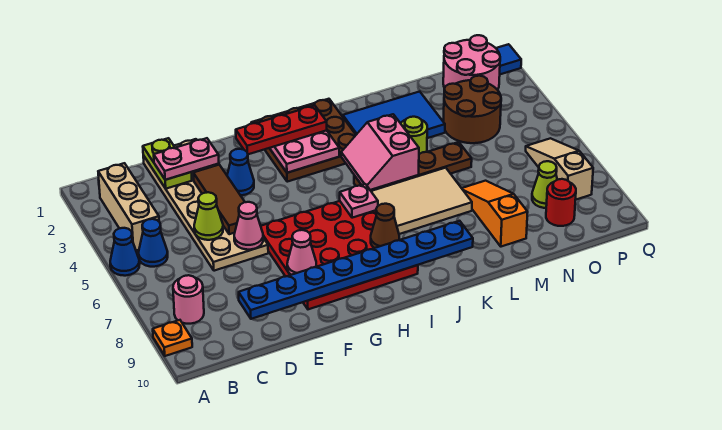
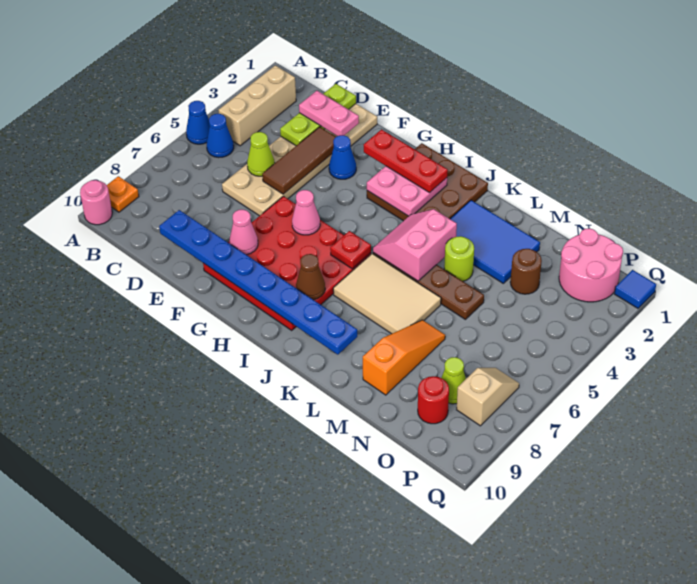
pink round brick B8 level 1 -> pink round brick A10 level 1
lime plate D1:D2 level 2 -> lime plate D1:D3 level 2
pink cone E6 level 2 -> pink cone G6 level 2
pink plate I6 level 2 -> red plate I6 level 2
brown round brick N3:O4 level 1 -> brown round brick N3 level 1
tan slope P6:P8 level 1 top 8 -> tan slope P7:P8 level 1 top 8

